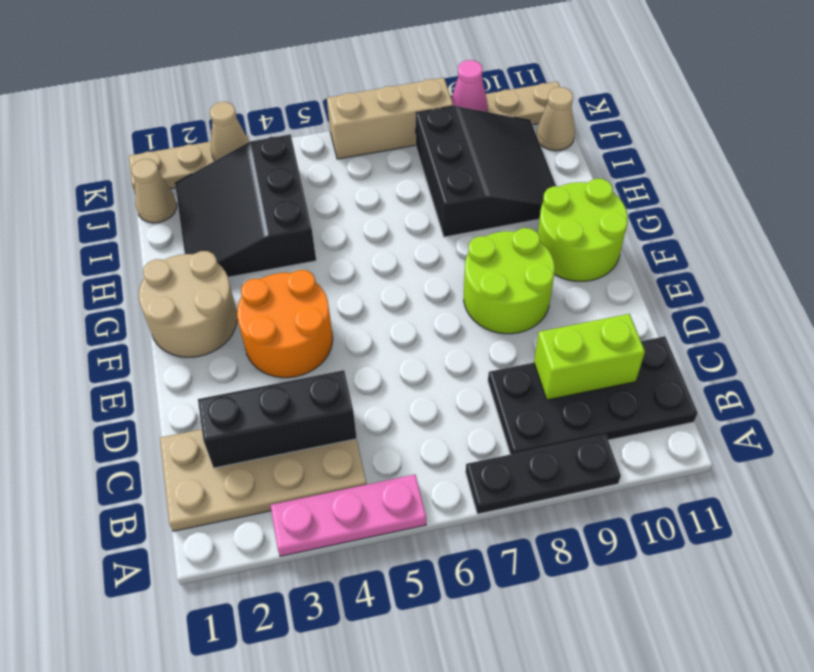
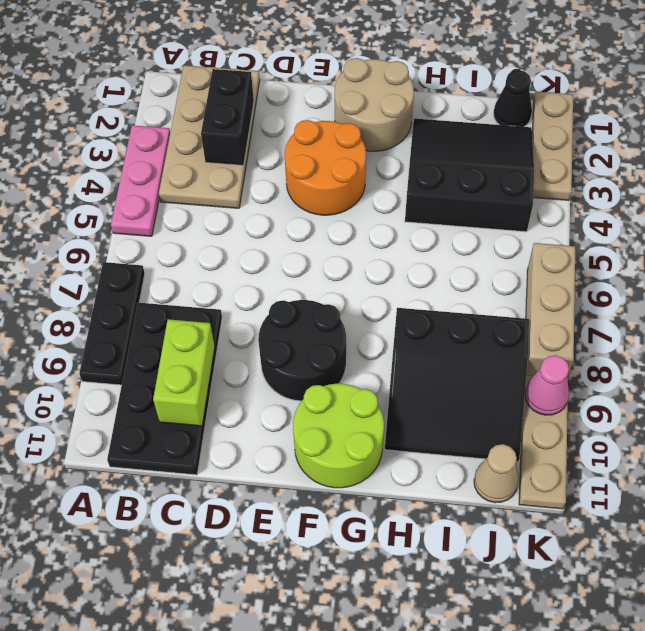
black brick C2:C4 level 2 -> black brick C2:C3 level 2
lime round brick E8:F9 level 1 -> black round brick E8:F9 level 1
tan cone J1 level 1 -> black cone J1 level 1
tan cone K3 level 2 -> none

